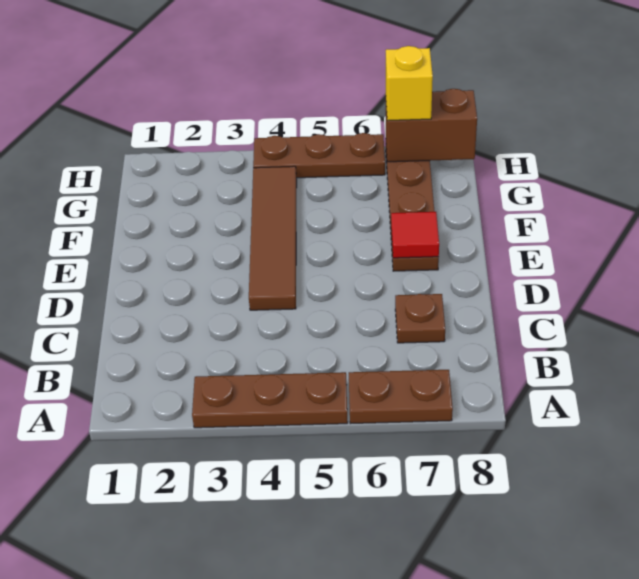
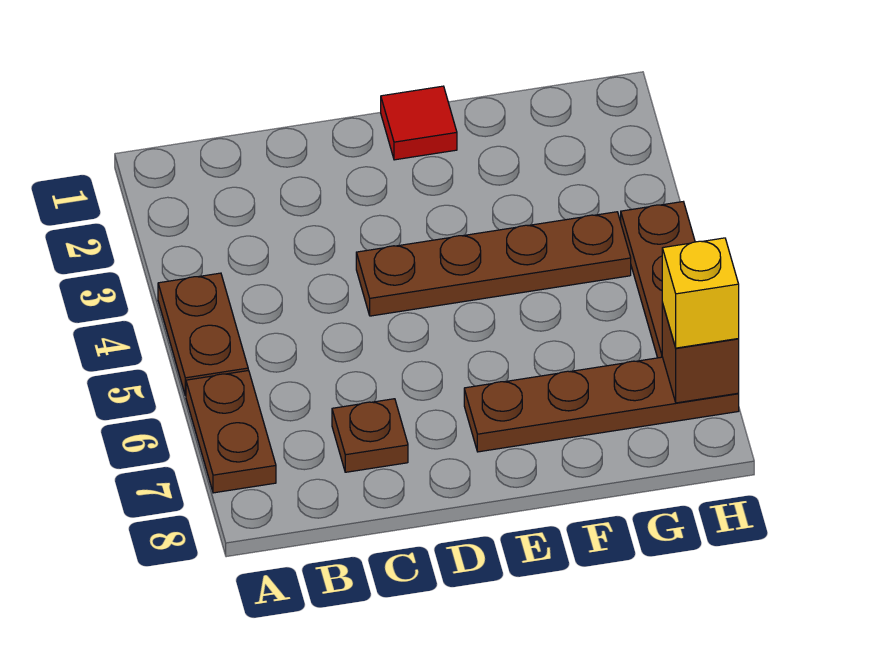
brown plate A3:A5 level 1 -> brown plate A4:A5 level 1
brown tile D4:G4 level 1 -> brown plate D4:G4 level 1
red tile E7 level 2 -> red tile E1 level 1
brown brick H7:H8 level 2 -> brown brick H7 level 2

